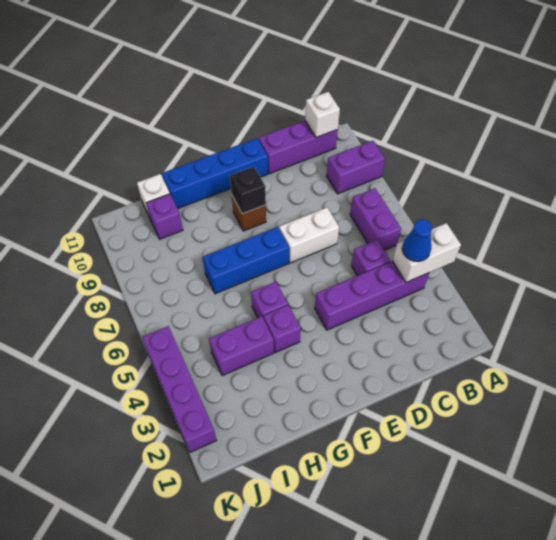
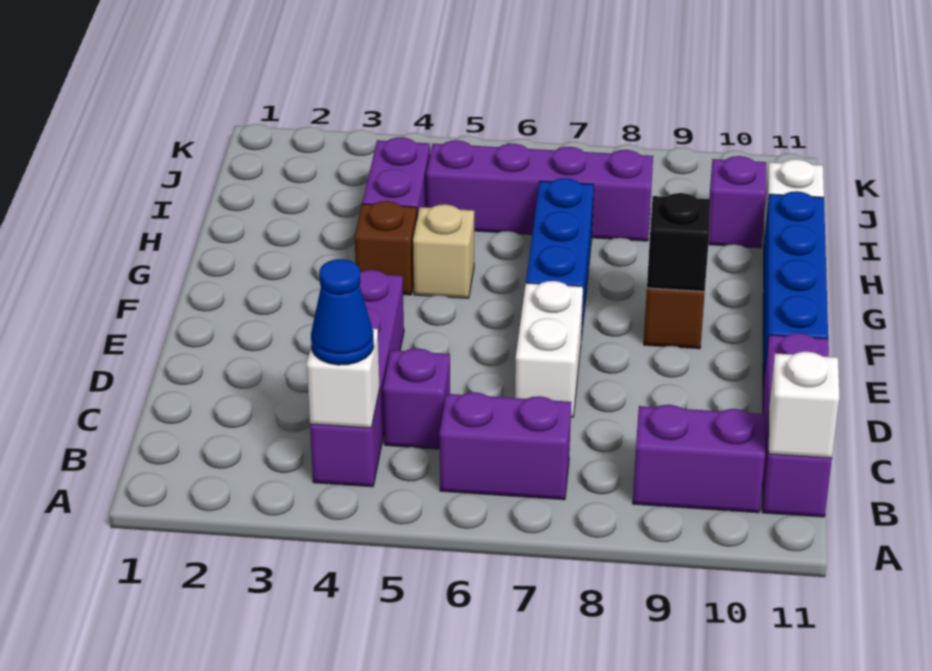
white brick A4:B4 level 2 -> white brick B4 level 2
purple brick A9:B9 level 1 -> purple brick B9:B10 level 1
purple brick G4 level 1 -> brown brick G4 level 1
purple brick G5 level 1 -> tan brick G5 level 1
purple brick K2:K5 level 1 -> purple brick I5:I8 level 1

